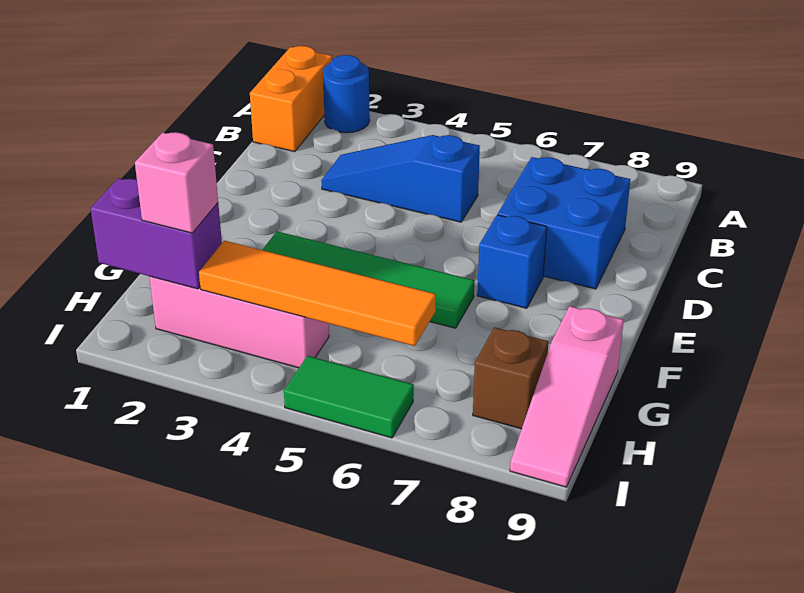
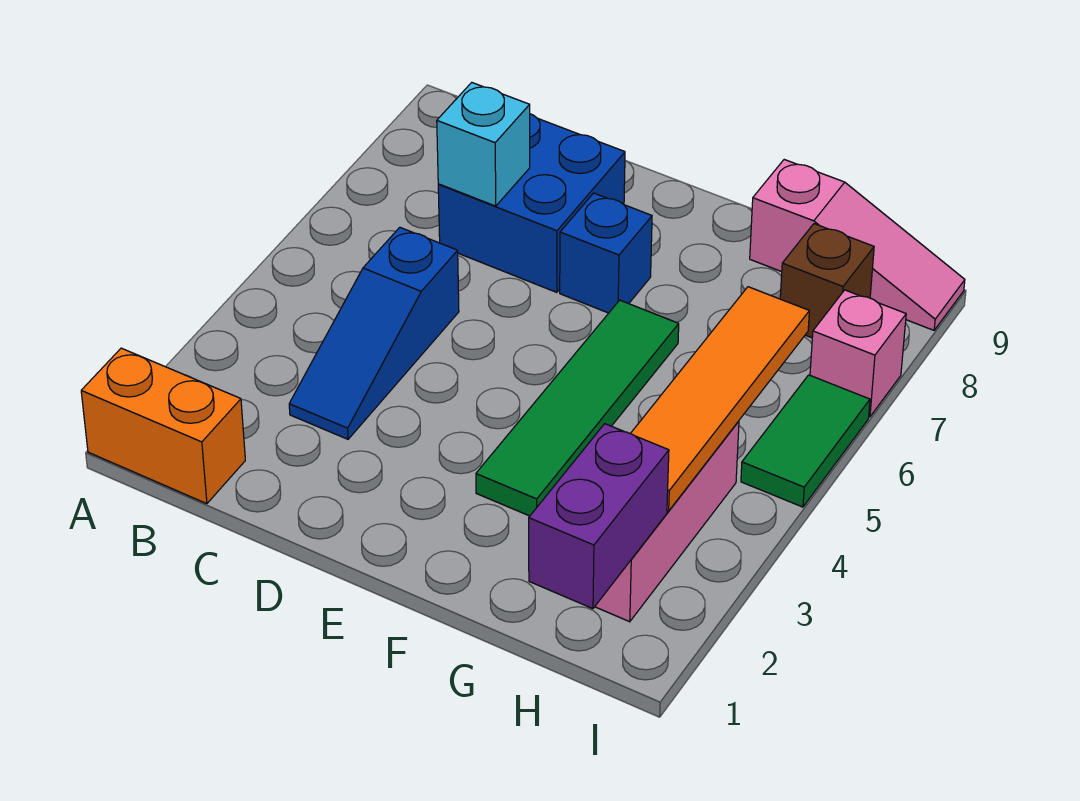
blue round brick A2 level 1 -> none
none -> cyan brick C7 level 2
pink brick H2 level 3 -> pink brick I7 level 1

